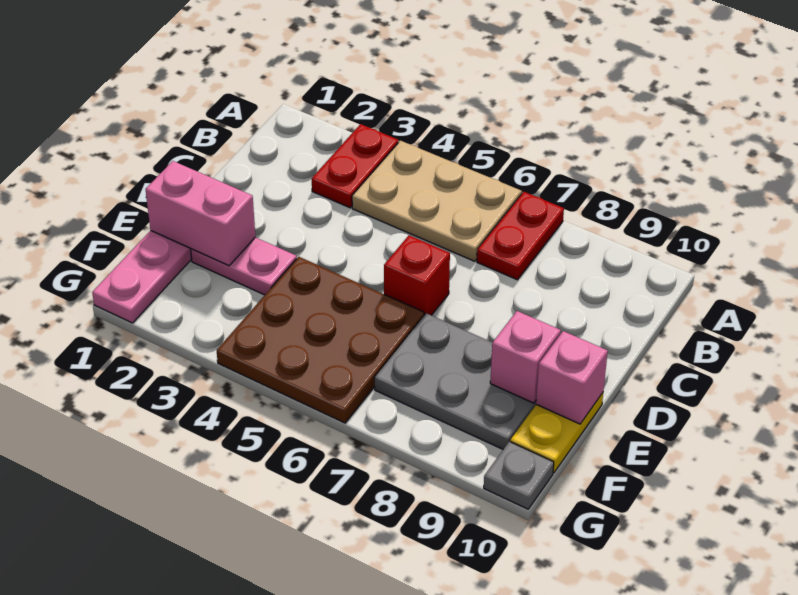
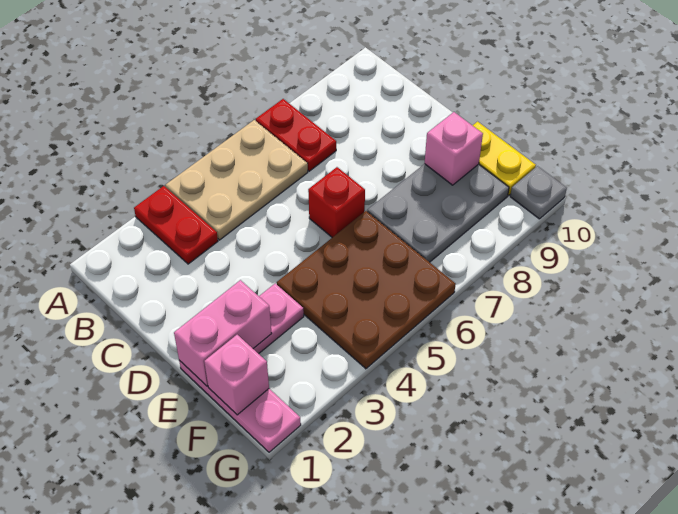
pink brick E10 level 2 -> pink brick F1 level 2

